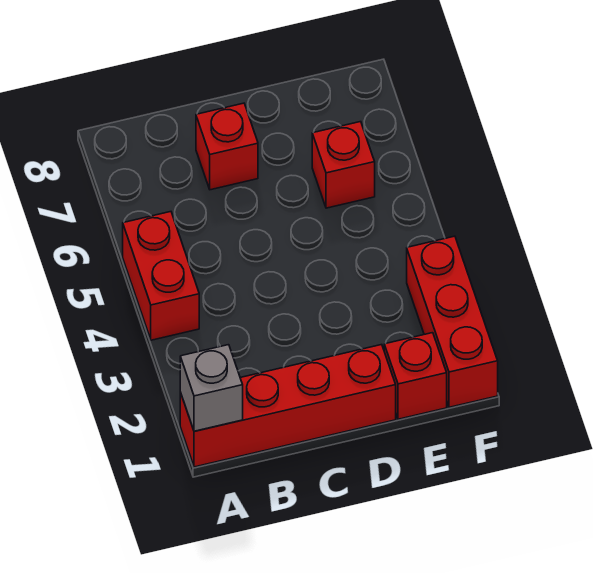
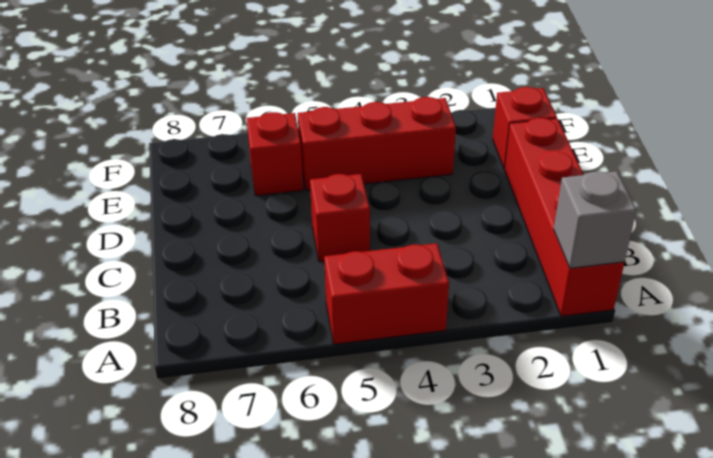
red brick C7 level 1 -> red brick C5 level 1
red brick F1:F3 level 1 -> red brick E3:E5 level 1

